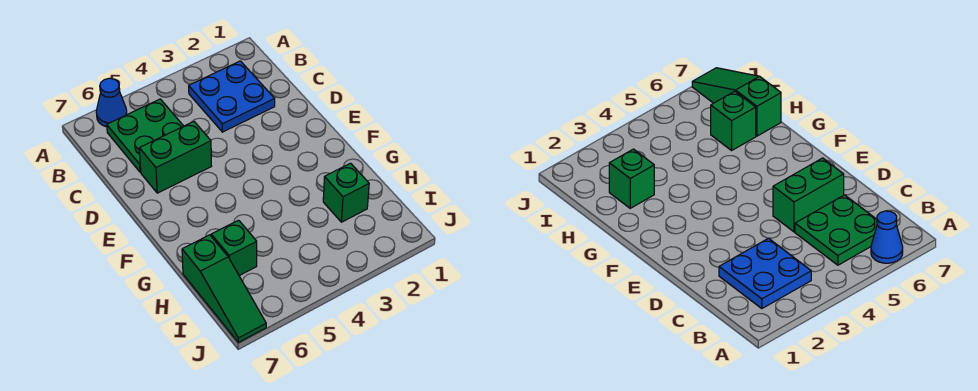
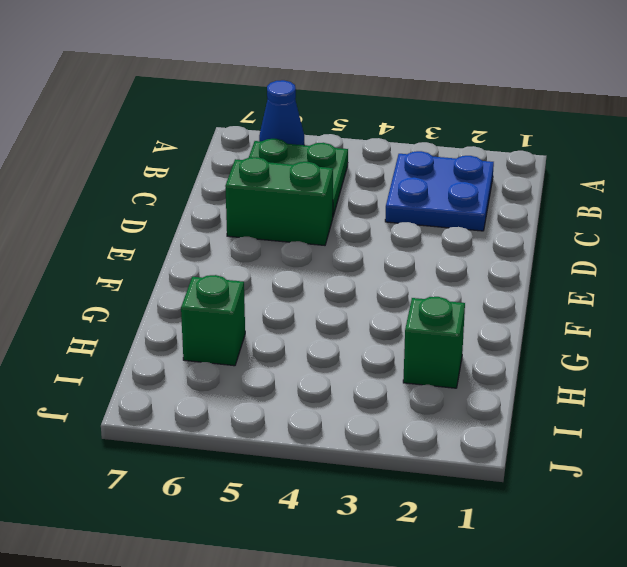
green slope H7:J7 level 1 top H -> none

